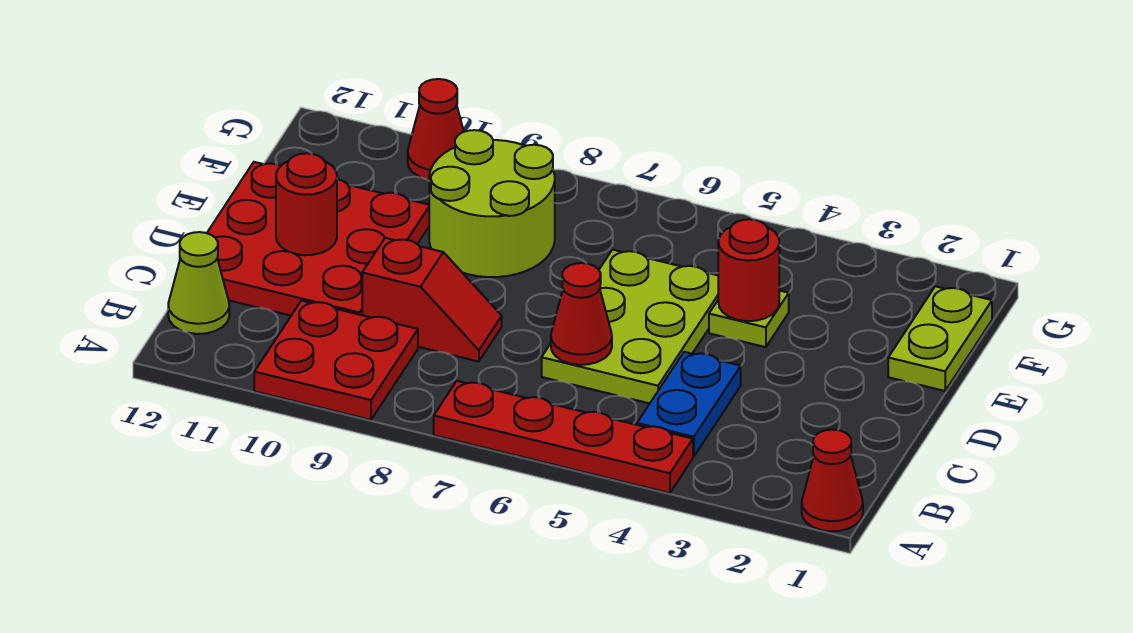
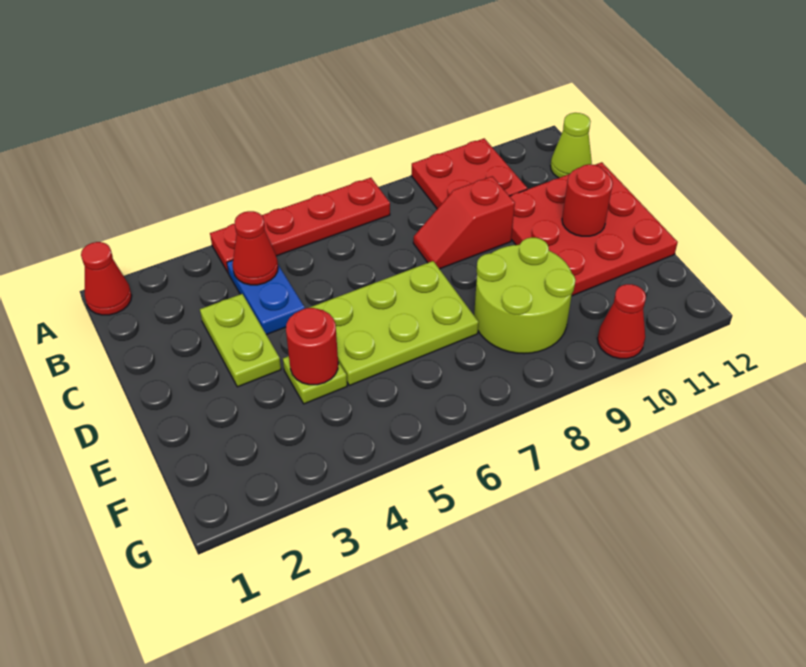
lime plate C5:E6 level 1 -> lime plate D5:E7 level 1
red cone C6 level 2 -> red cone B4 level 2
lime plate E1:F1 level 1 -> lime plate C3:D3 level 1

